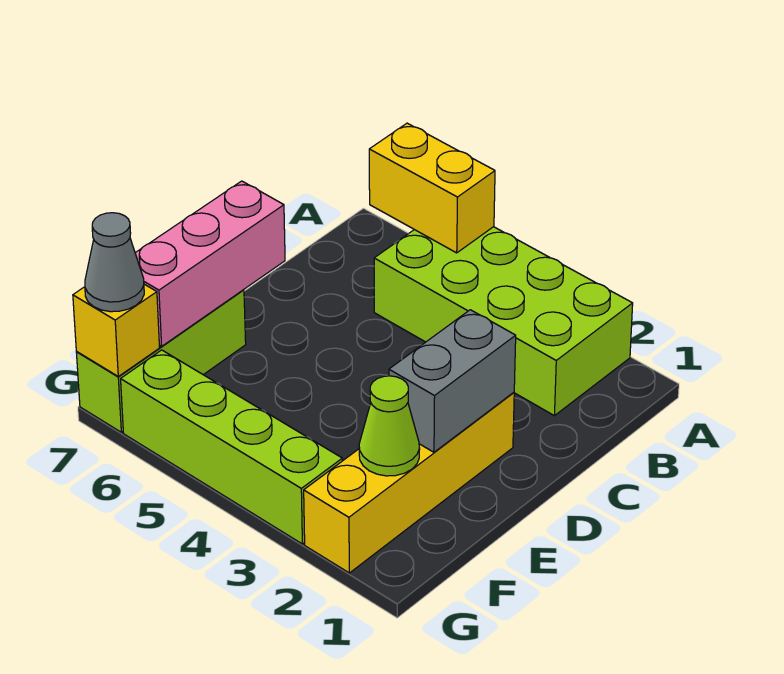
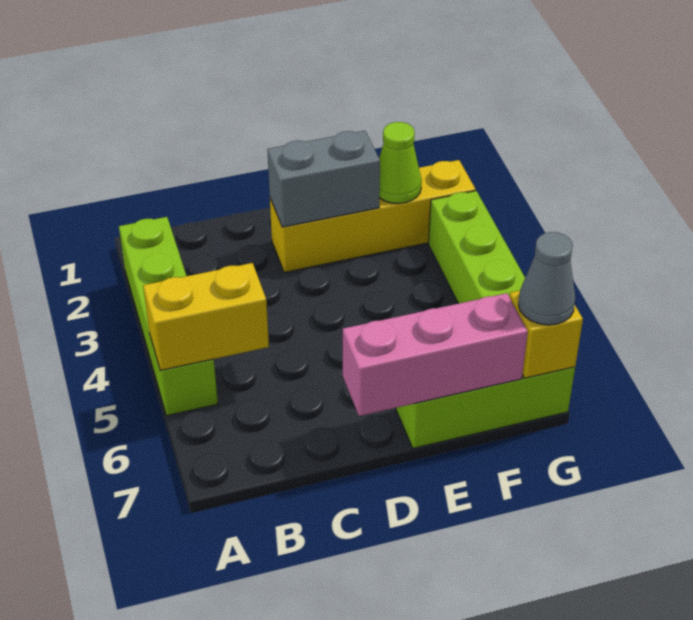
lime brick A2:B5 level 1 -> lime brick A2:A5 level 1
yellow brick A5:A6 level 2 -> yellow brick A5:B5 level 2

